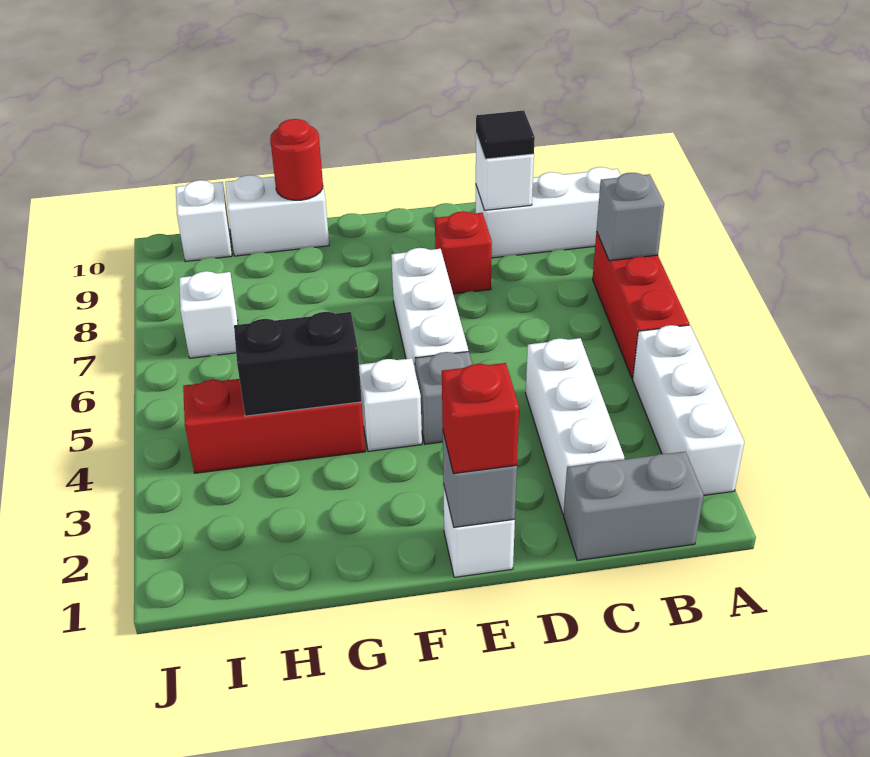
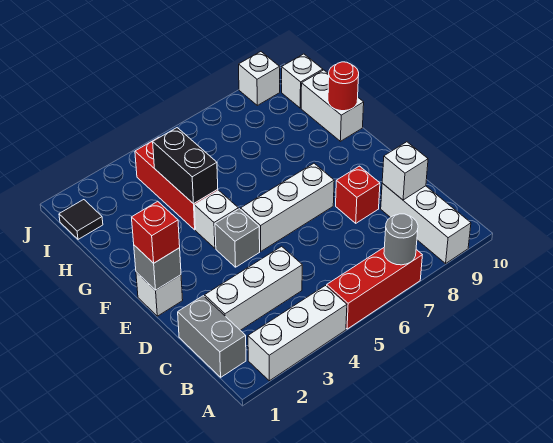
grey brick A7 level 2 -> grey round brick A7 level 2
black tile C9 level 3 -> black tile I1 level 1
white brick I7 level 1 -> white brick J9 level 1

